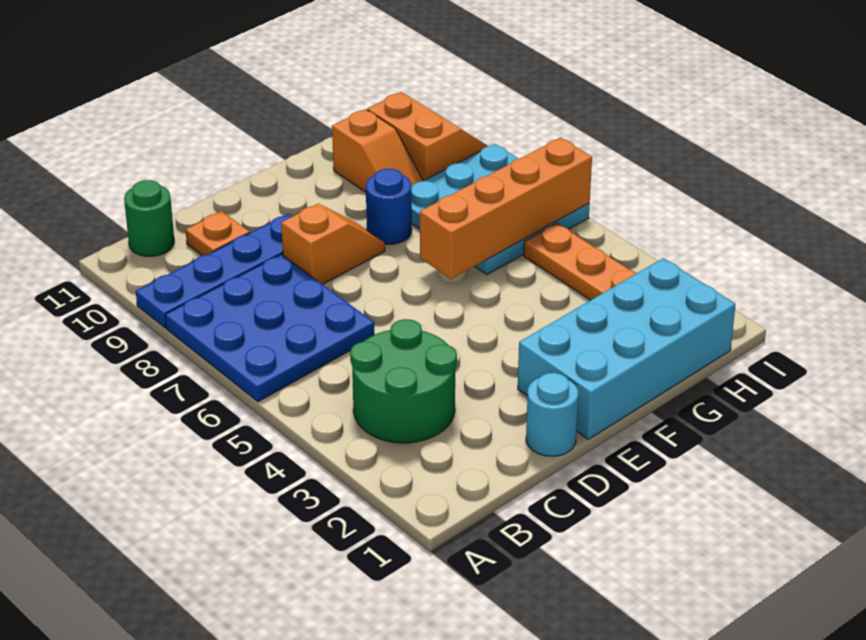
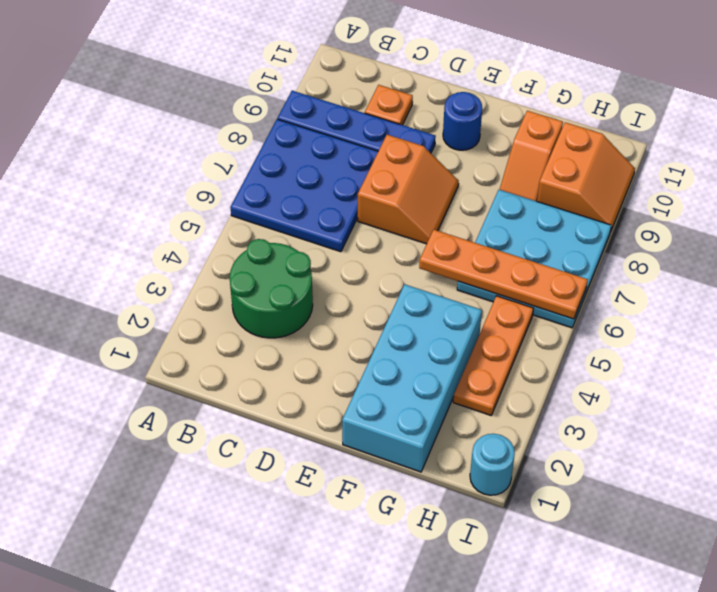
green round brick B11 level 1 -> none
cyan round brick D1 level 1 -> cyan round brick I1 level 1
orange slope D8:E8 level 1 top D -> orange slope D7:E8 level 1 top D
cyan brick E1:H2 level 1 -> cyan brick F1:G4 level 1
orange brick F6:I6 level 2 -> orange plate F6:I6 level 2
blue round brick F8 level 1 -> blue round brick E10 level 1

